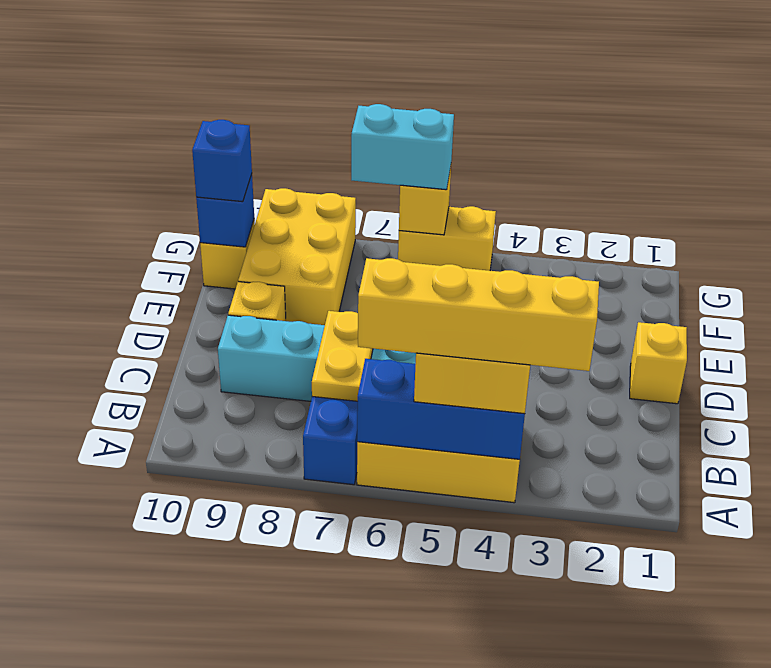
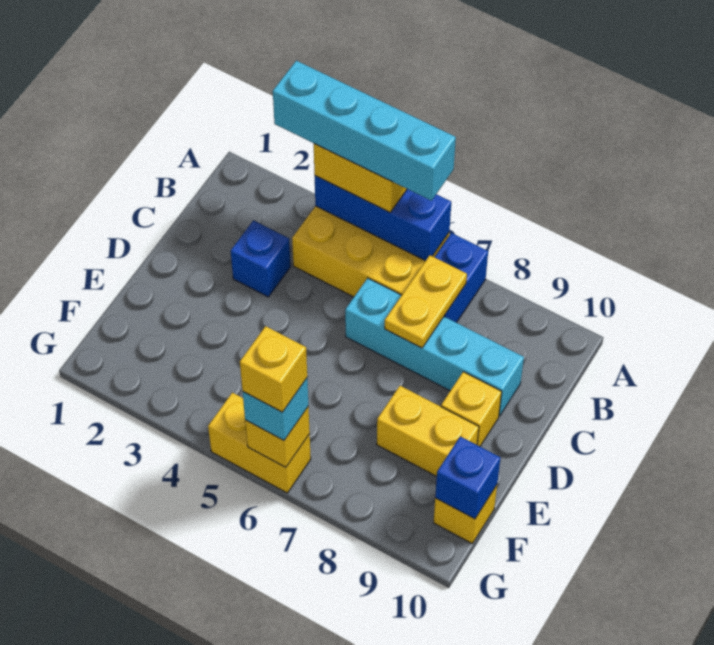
yellow brick A3:A6 level 4 -> cyan brick A3:A6 level 4
yellow brick D1 level 1 -> yellow brick G6 level 4
yellow brick E8:G9 level 1 -> yellow brick E8:E9 level 1
blue brick F10 level 3 -> blue brick C3 level 1
cyan brick G6:G7 level 3 -> cyan brick G6 level 3

